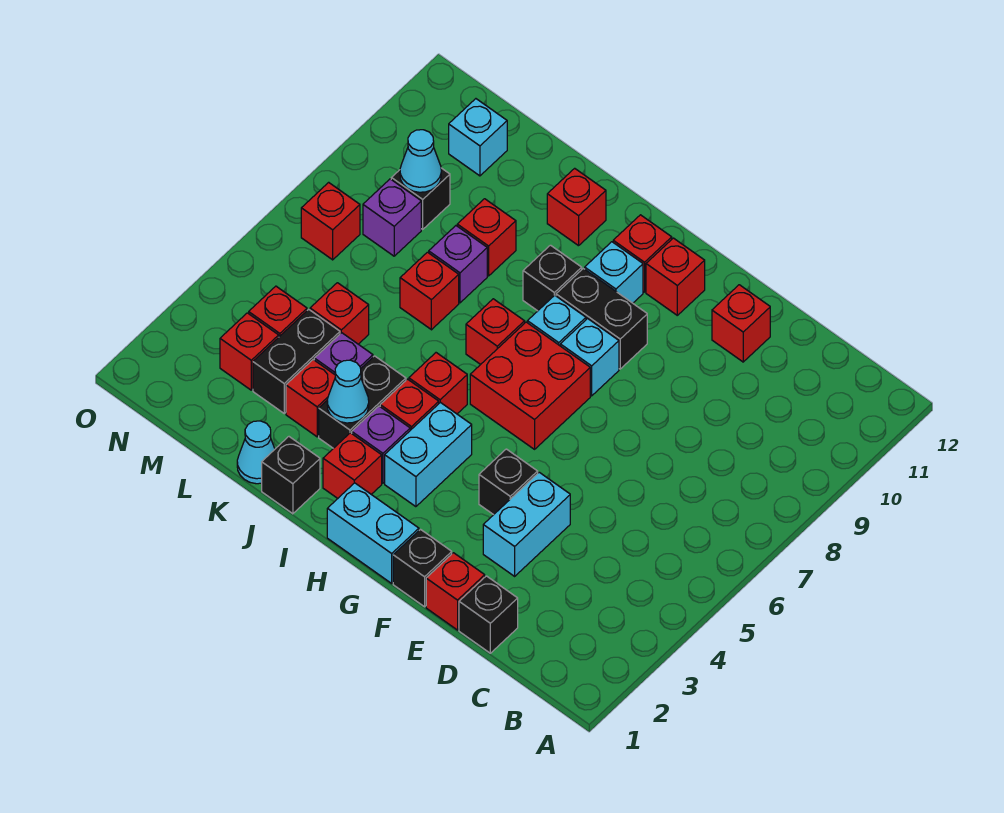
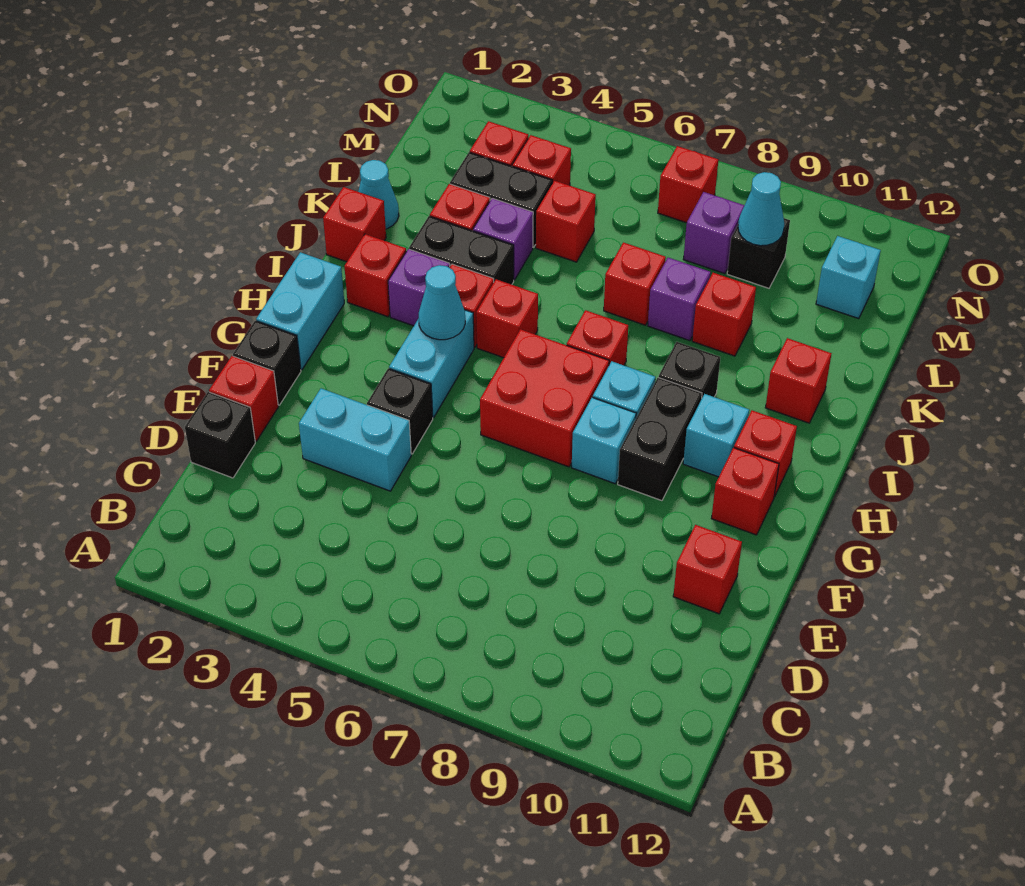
cyan brick H3:H4 level 1 -> cyan brick G4:H4 level 1
black brick J1 level 1 -> red brick J1 level 1
cyan cone J3 level 2 -> cyan cone H4 level 2

